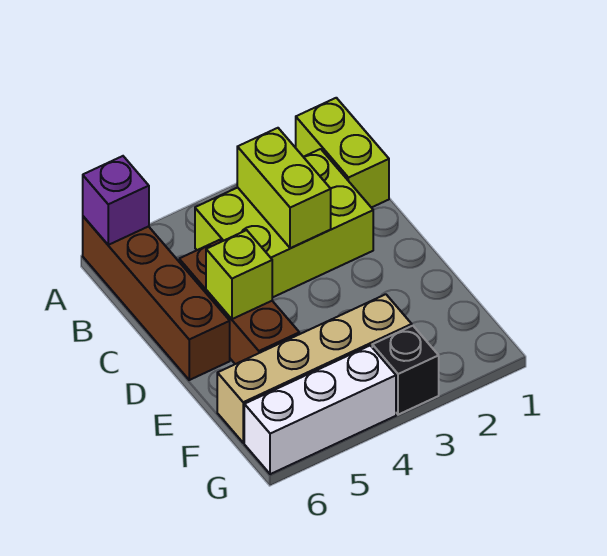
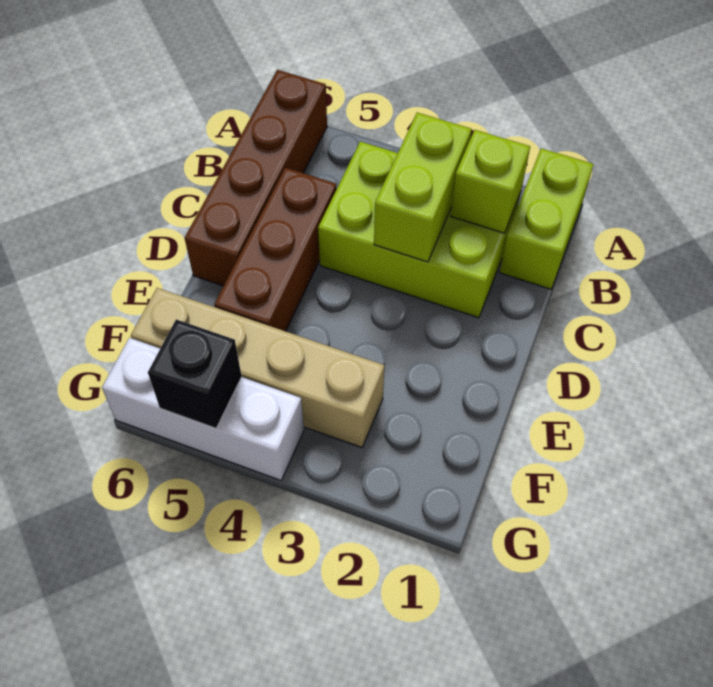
purple brick A6 level 2 -> none
lime brick D5 level 2 -> lime brick B2 level 2
black brick G3 level 1 -> black brick G5 level 2

